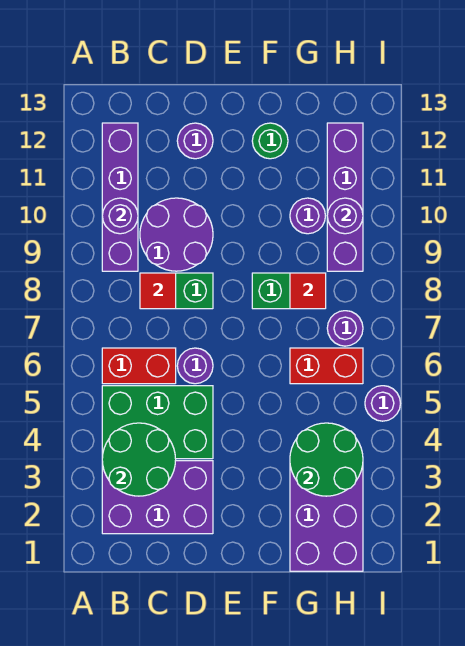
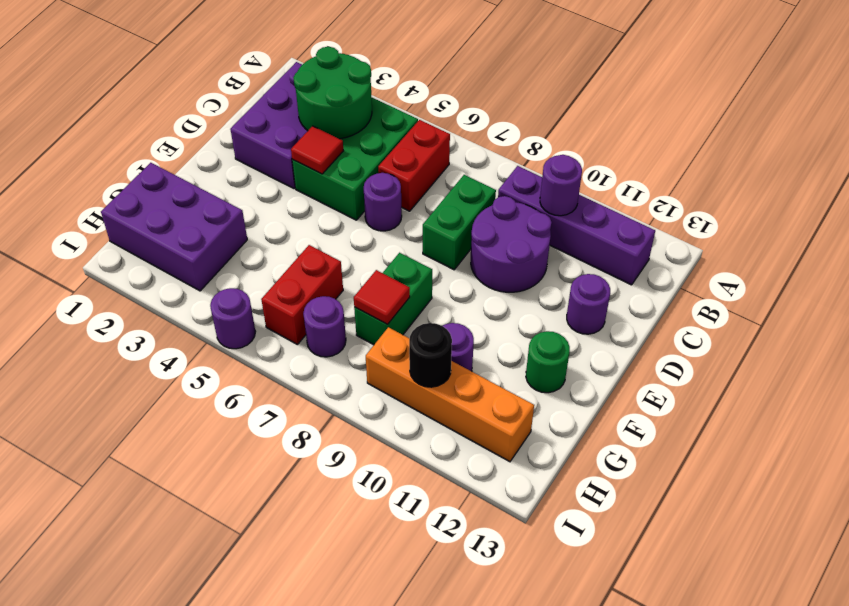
red tile C8 level 2 -> red tile D4 level 2
green round brick G3:H4 level 2 -> none
purple brick H9:H12 level 1 -> orange brick H9:H12 level 1
purple round brick H10 level 2 -> black round brick H10 level 2

